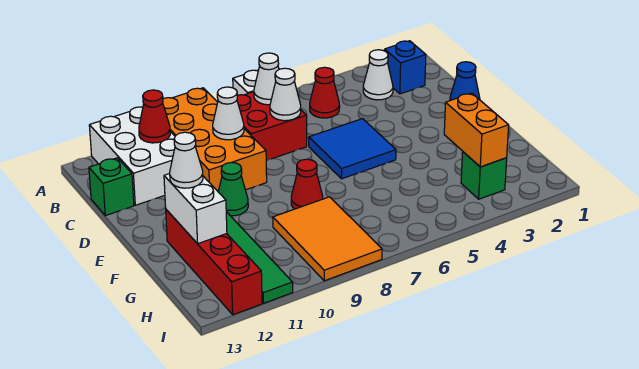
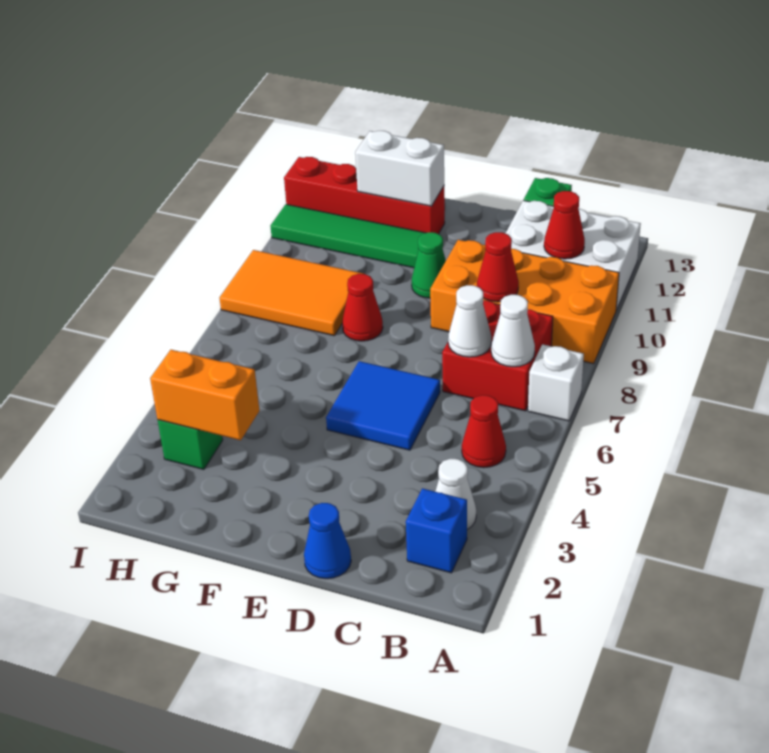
white cone C9 level 2 -> red cone C9 level 2
white cone F12 level 3 -> none

